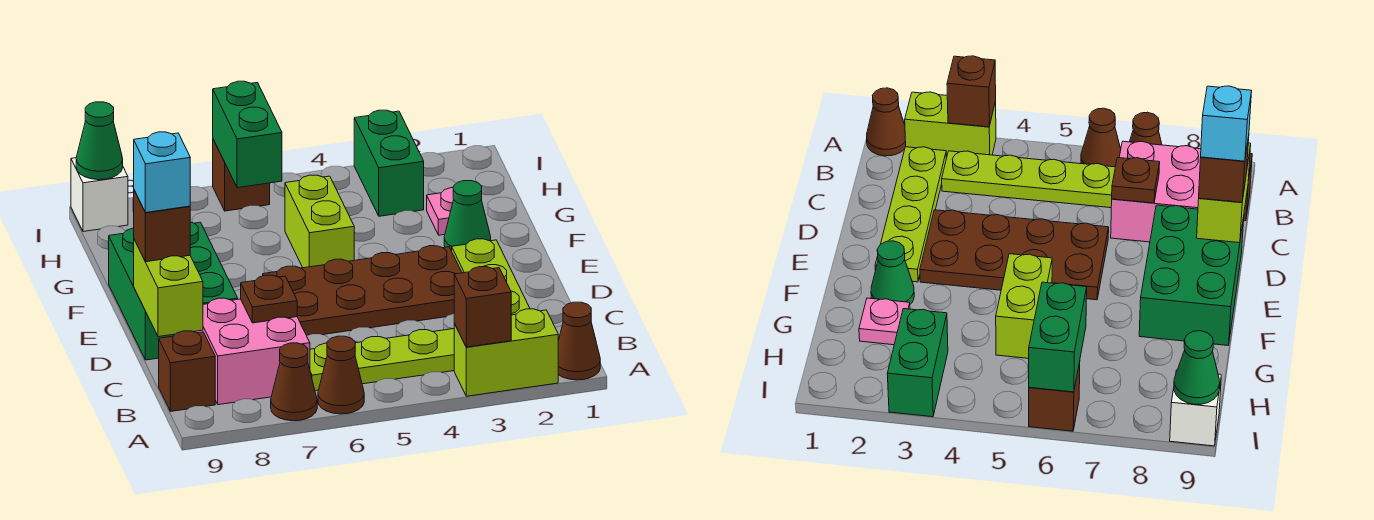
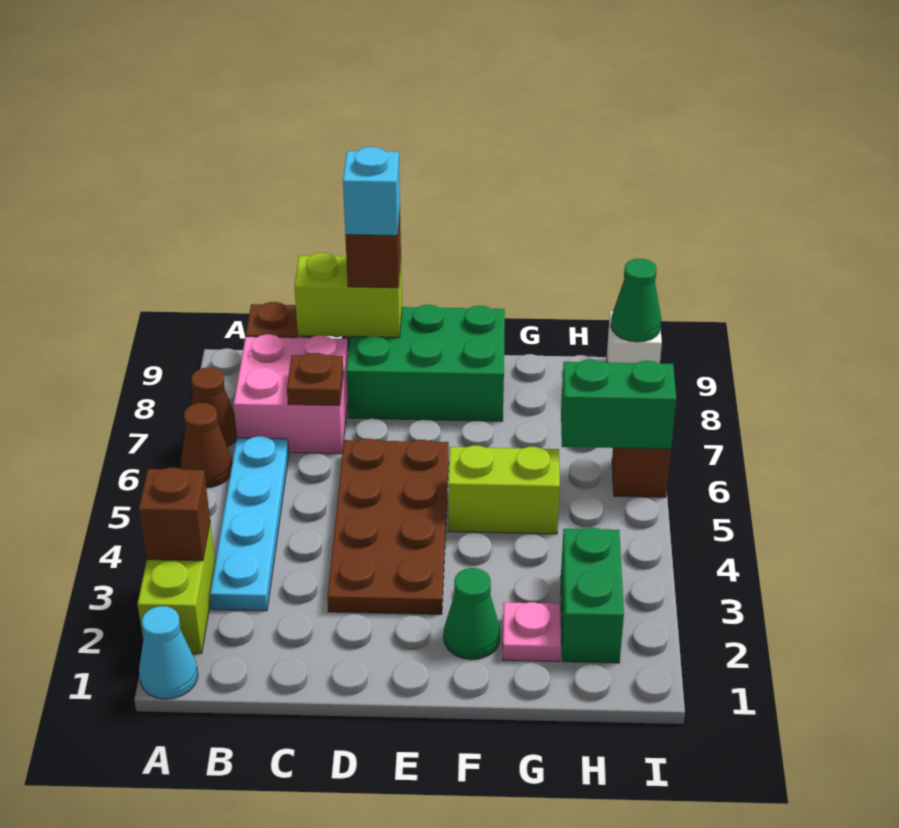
brown cone A1 level 1 -> cyan cone A1 level 1
lime plate B2:E2 level 1 -> none
lime plate B3:B6 level 1 -> cyan plate B3:B6 level 1
green brick H3:I3 level 1 -> green brick H2:H3 level 1

